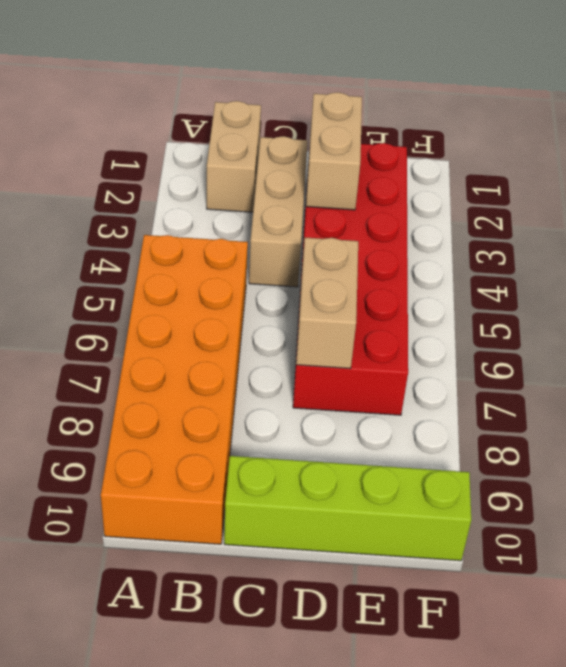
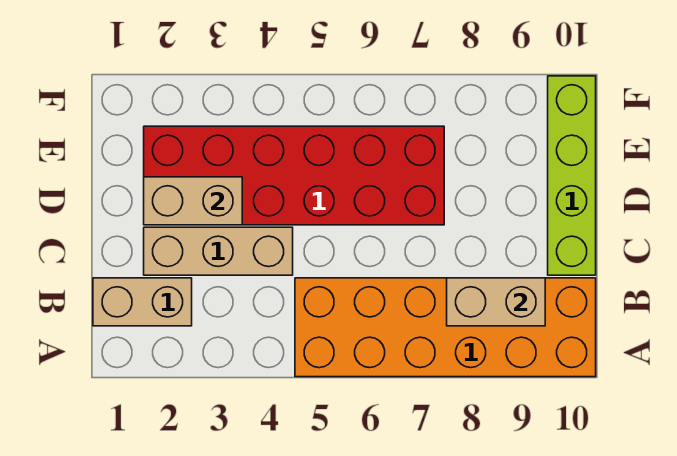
tan brick D6:D7 level 2 -> tan brick B8:B9 level 2

